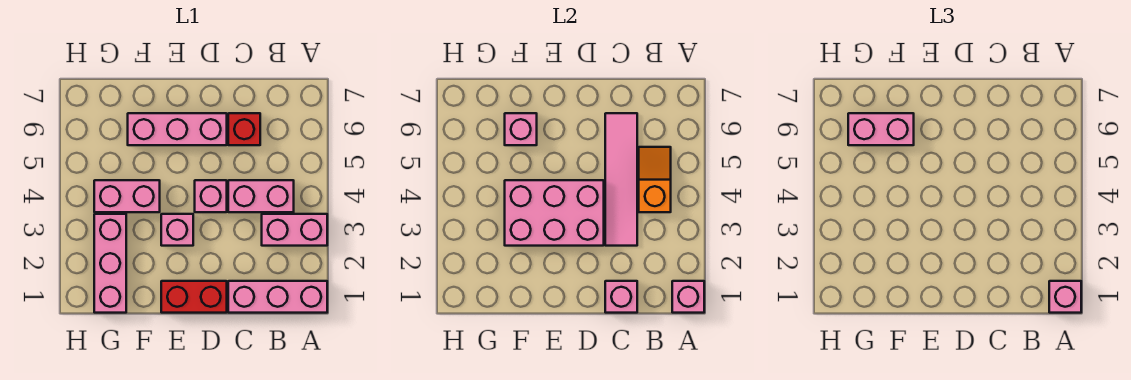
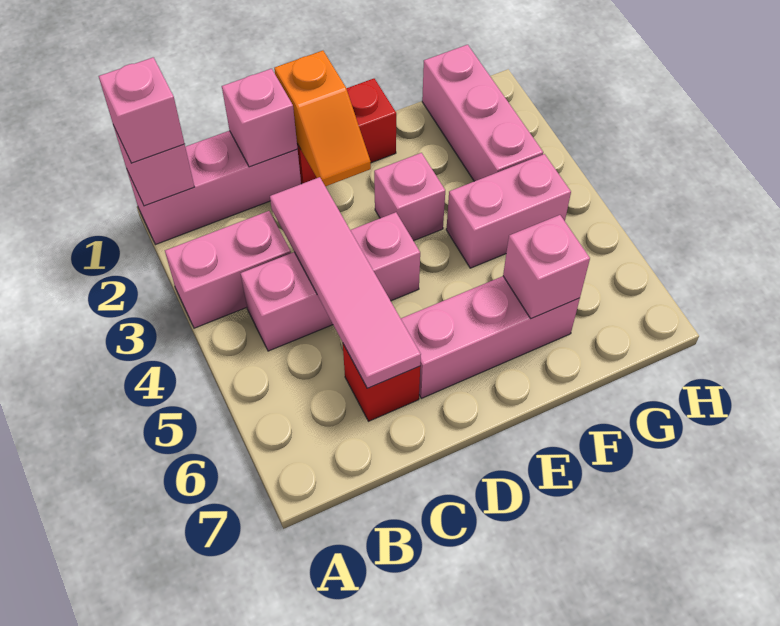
orange slope B4:B5 level 2 top 4 -> orange slope D1:D2 level 2 top 1
pink brick D3:F4 level 2 -> none
pink brick F6:G6 level 3 -> none

